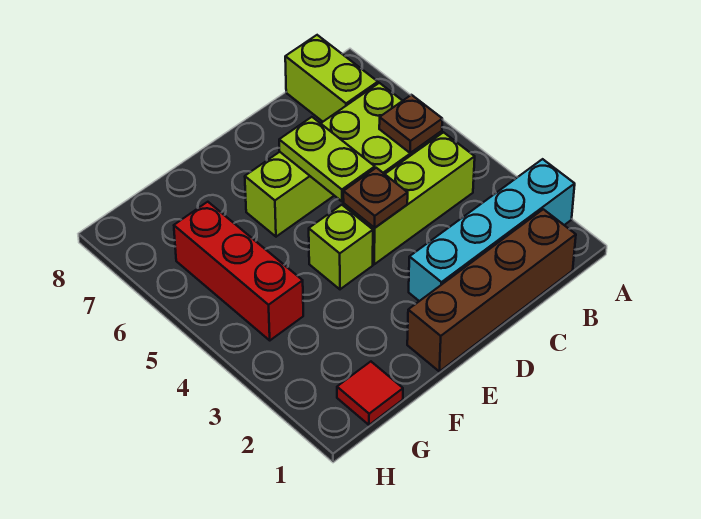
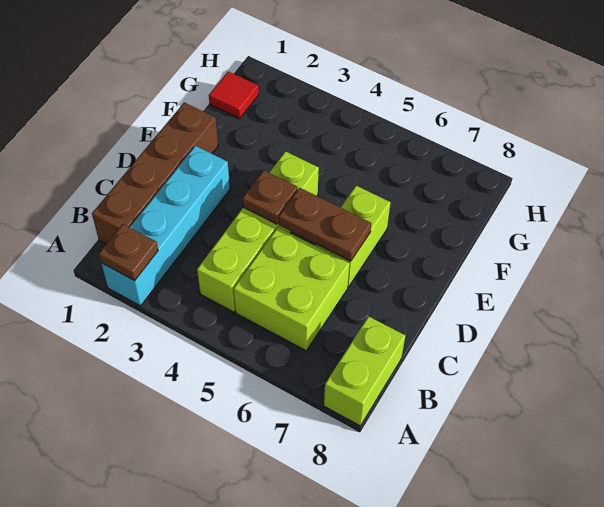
brown plate B5 level 2 -> brown plate A2 level 2
lime brick B7:B8 level 1 -> lime brick A8:B8 level 1
lime plate D5:D6 level 2 -> brown plate D5:D6 level 2
red brick G4:G6 level 1 -> none

